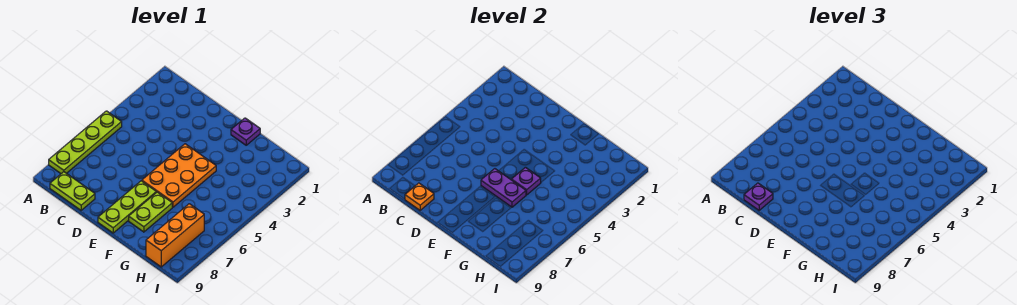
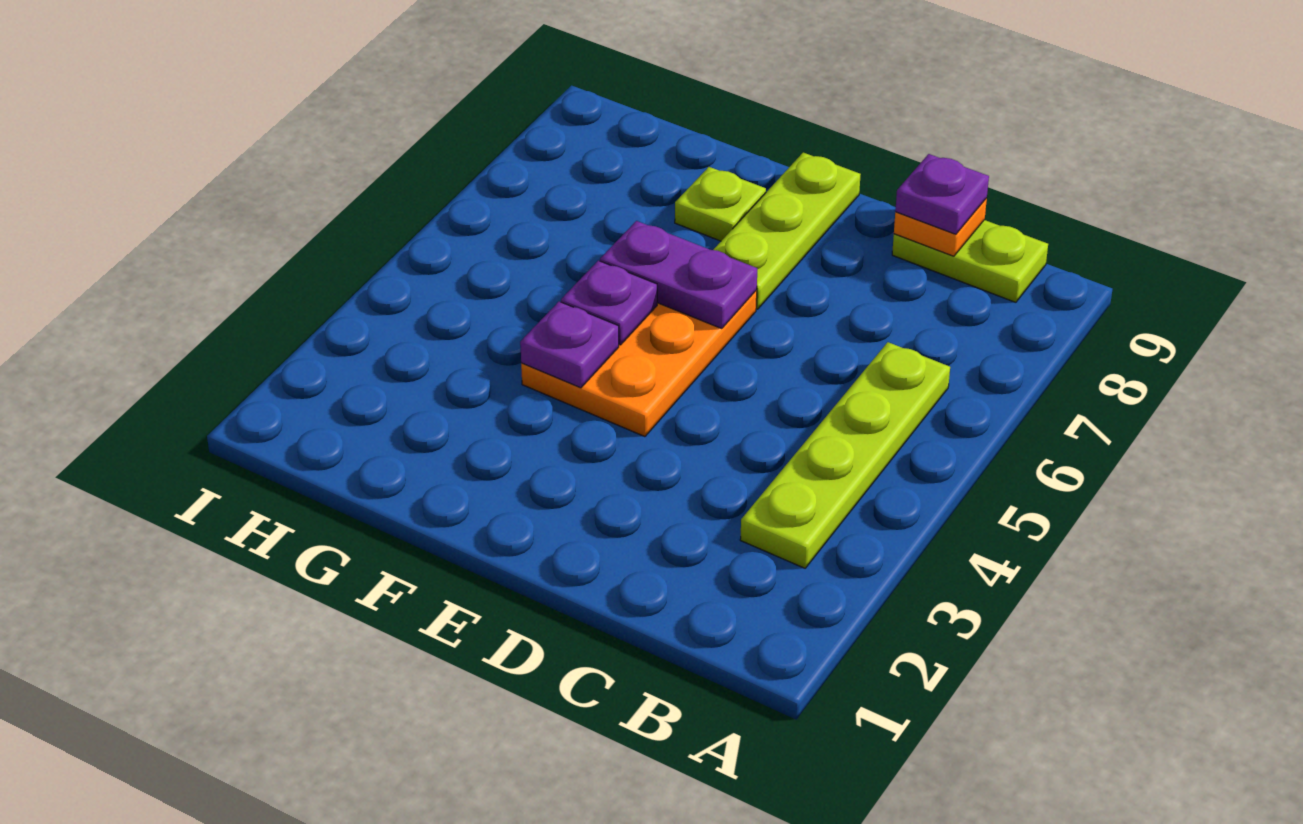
lime plate A5:A8 level 1 -> lime plate B3:B6 level 1
purple plate F1 level 1 -> purple plate F4 level 2
lime plate F7:F8 level 1 -> lime plate F8 level 1
orange brick H7:H9 level 1 -> none

